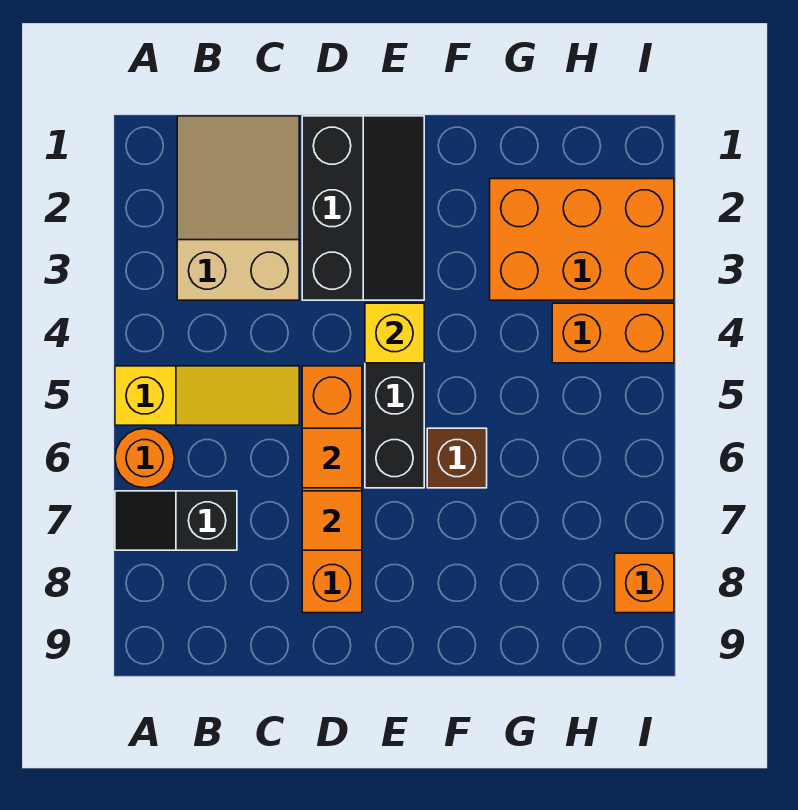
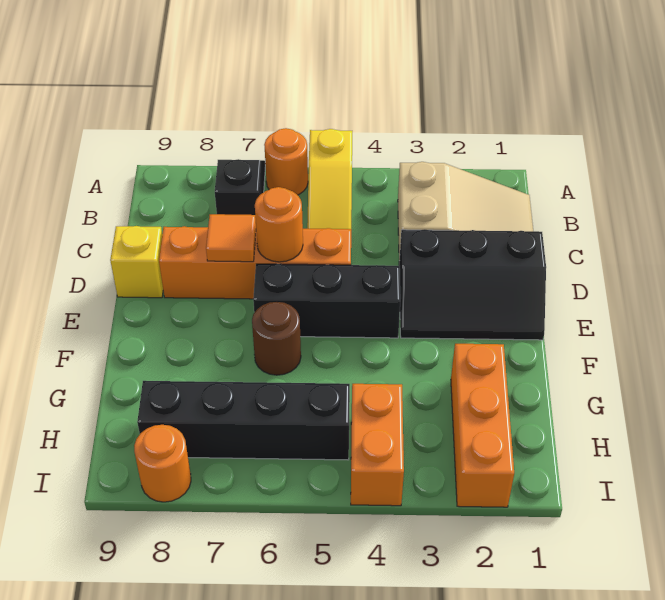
orange tile D6 level 2 -> orange round brick D6 level 2
yellow brick E4 level 2 -> yellow brick D9 level 1
brown brick F6 level 1 -> brown round brick F6 level 1
orange brick G2:I3 level 1 -> orange brick G2:I2 level 1
none -> black brick H5:H8 level 1
orange brick I8 level 1 -> orange round brick I8 level 1

